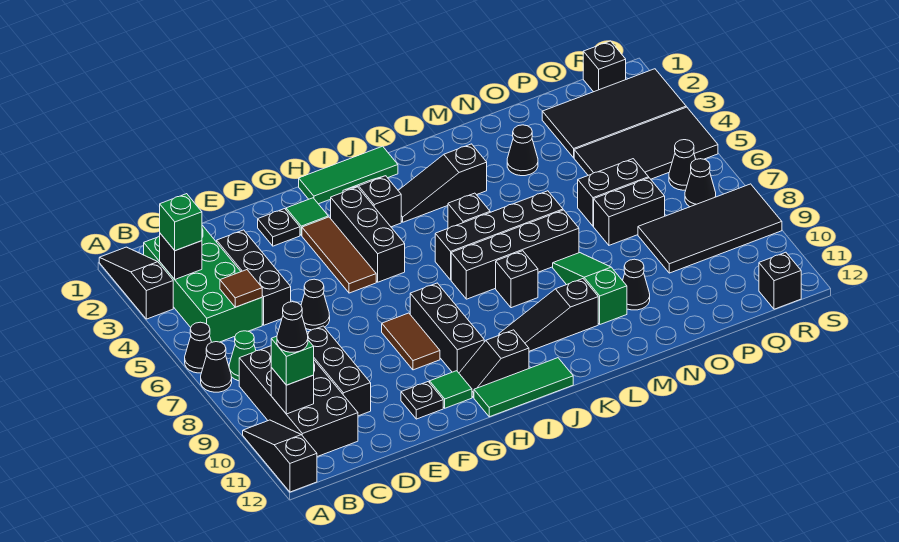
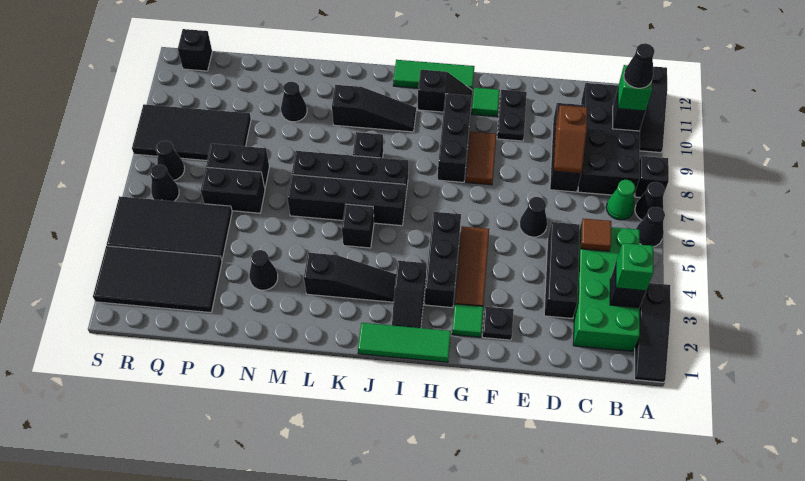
none -> brown slope D8:D9 level 2 top 9
black plate F11 level 1 -> black plate F10:F11 level 1
green slope M8:M10 level 1 top 10 -> none
black brick R1 level 1 -> black brick A8 level 1

